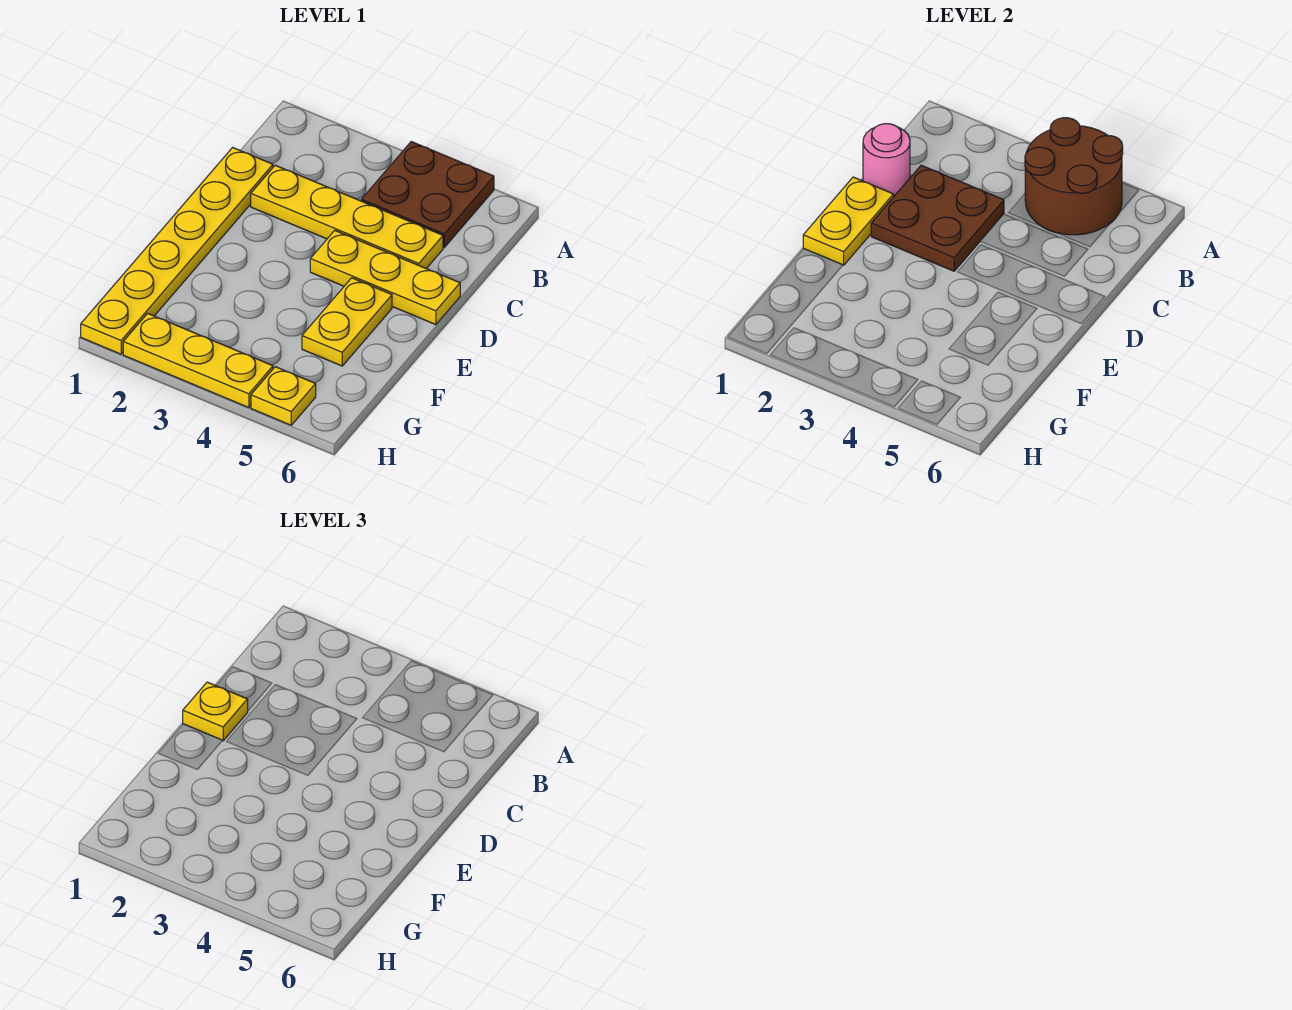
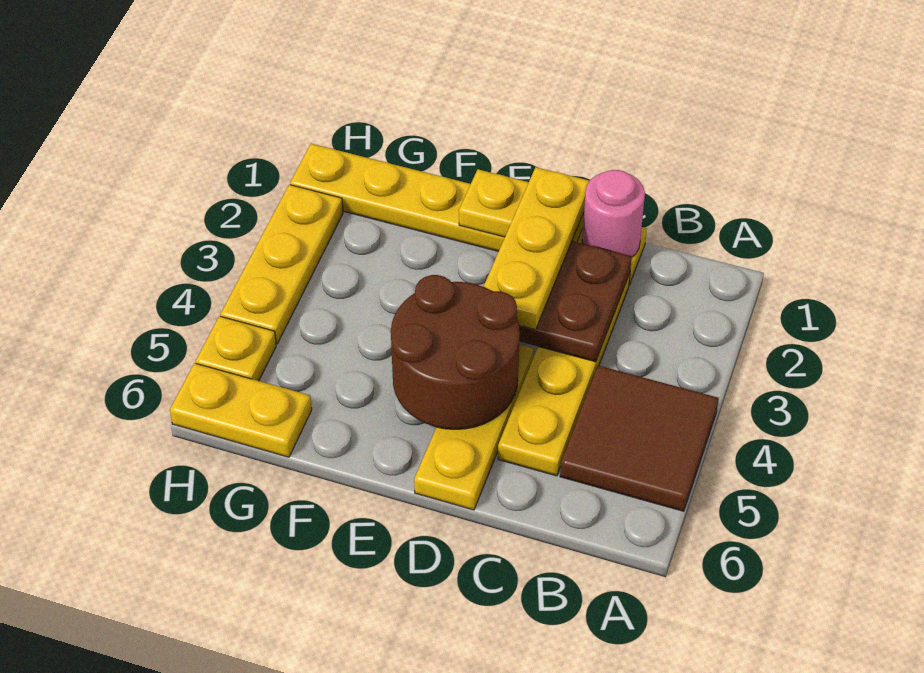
brown plate A4:B5 level 1 -> brown tile A4:B5 level 1
brown round brick A4:B5 level 2 -> brown round brick D4:E5 level 2
yellow plate D1 level 3 -> yellow plate D1:D3 level 3
yellow plate E5:F5 level 1 -> yellow plate G6:H6 level 1

